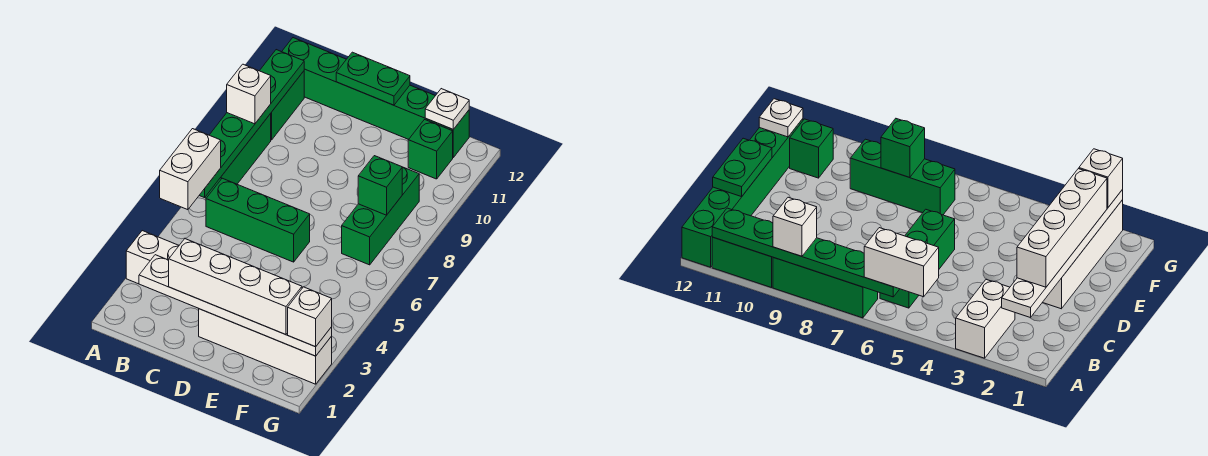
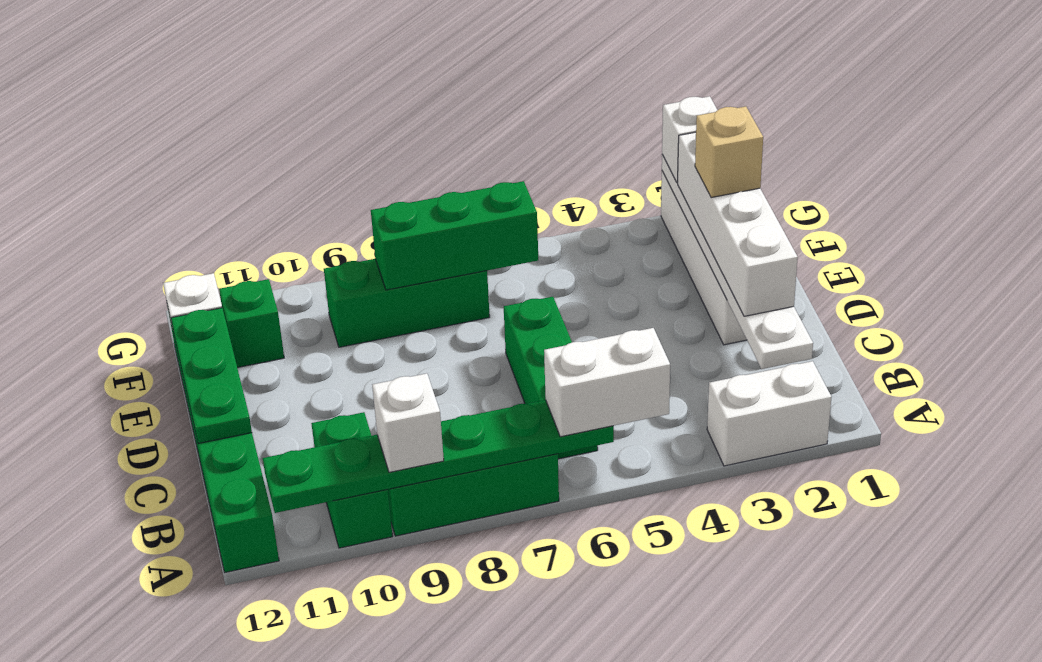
white brick A3:B3 level 1 -> white brick A2:A3 level 1
green brick A10:A11 level 1 -> green brick A10:B10 level 1
green plate C12:D12 level 2 -> green plate C12:E12 level 2
none -> tan brick E2 level 4
green brick F8 level 2 -> green brick F6:F8 level 2

